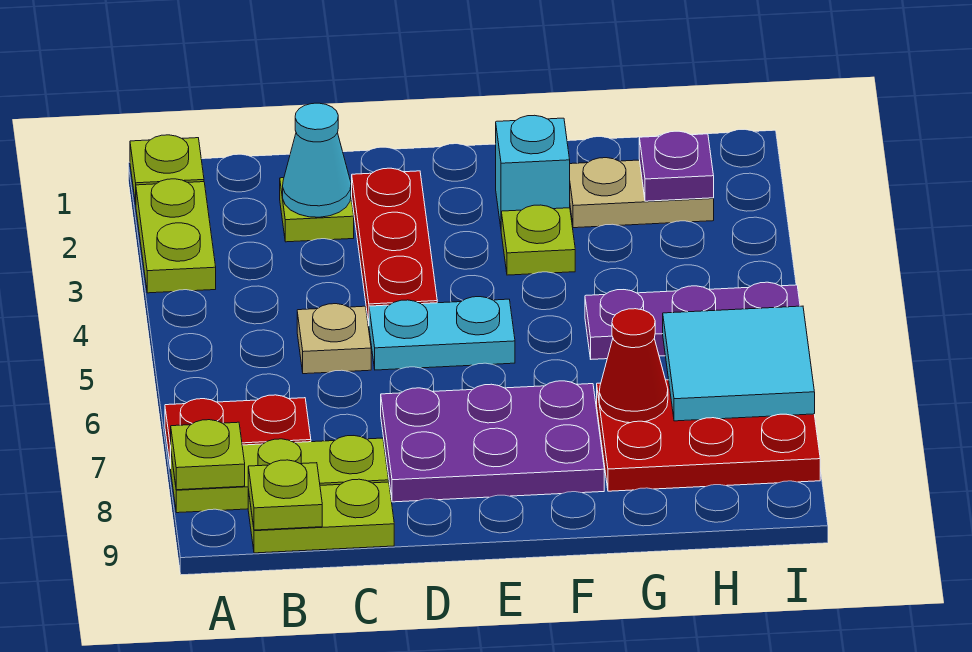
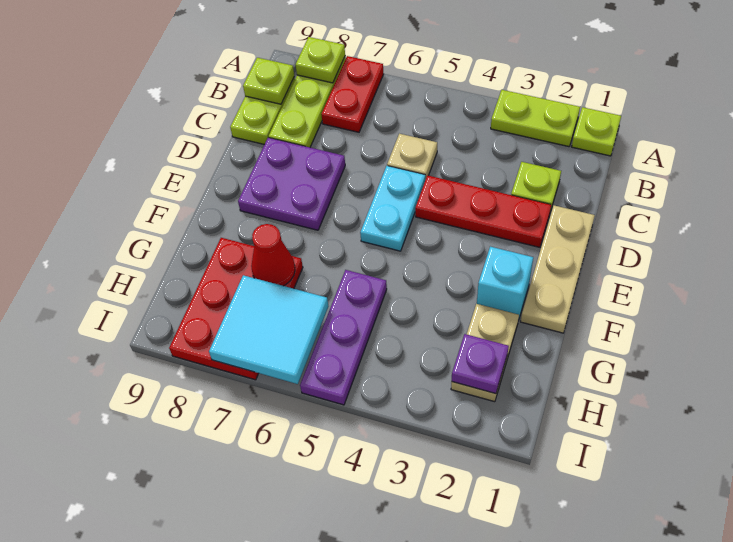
cyan cone C2 level 2 -> none
none -> tan plate D1:F1 level 1
purple plate D7:F8 level 1 -> purple plate D7:E8 level 1
lime plate F3 level 1 -> none

